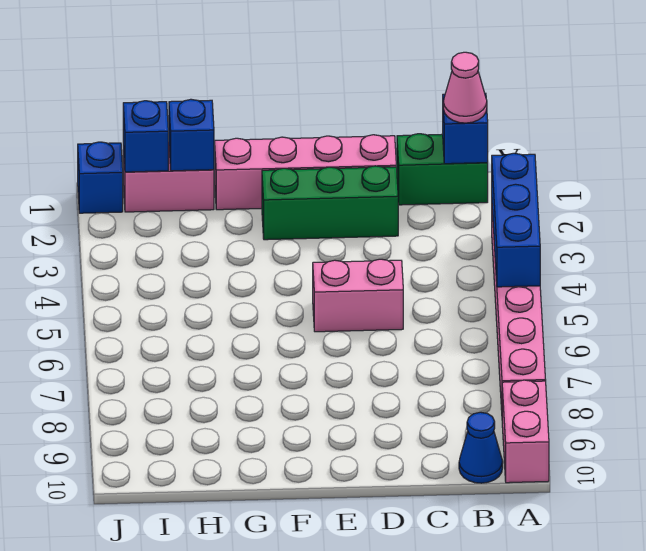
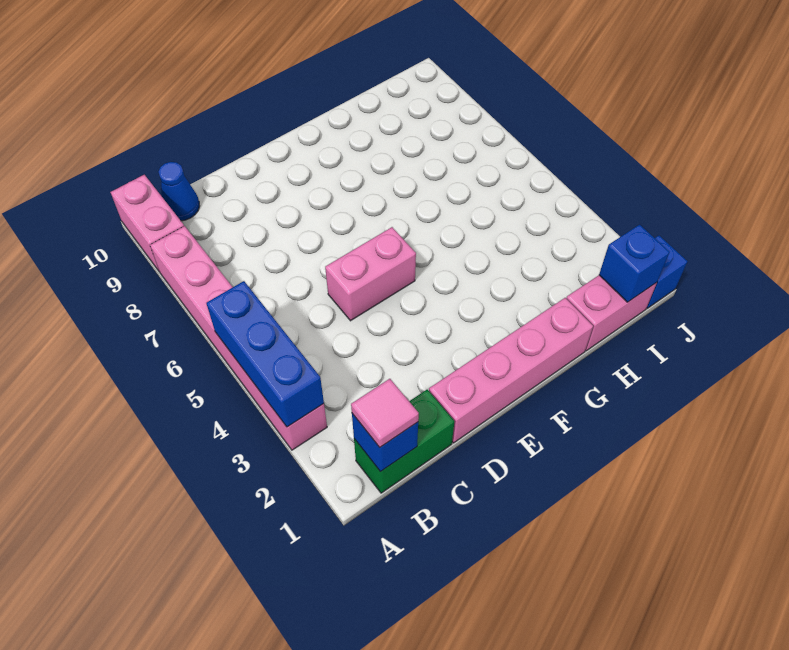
pink cone B1 level 3 -> pink tile B1 level 3
green brick D2:F2 level 1 -> none
blue brick H1 level 2 -> none

